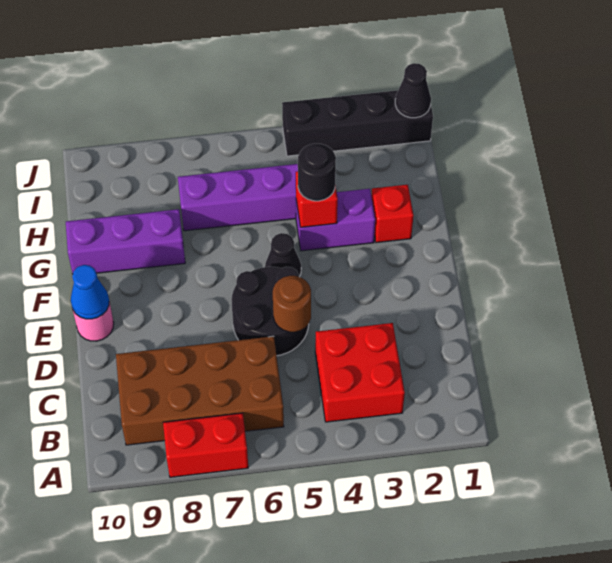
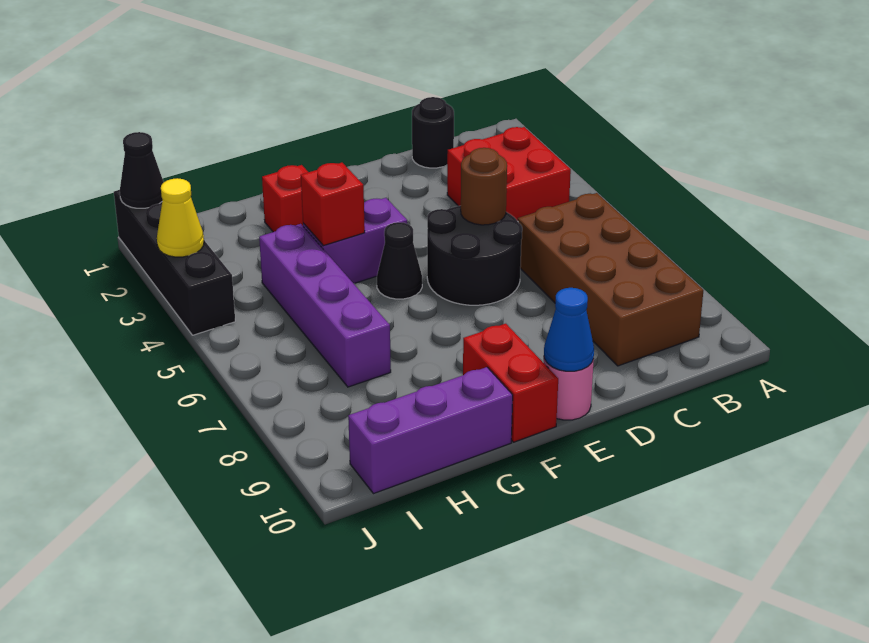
red brick A7:A8 level 1 -> red brick F9:F10 level 1
purple brick G3:G4 level 1 -> purple brick F4:G4 level 1
black round brick G4 level 3 -> black round brick C1 level 1
purple brick G8:G10 level 1 -> purple brick G10:I10 level 1
none -> yellow cone J3 level 2

